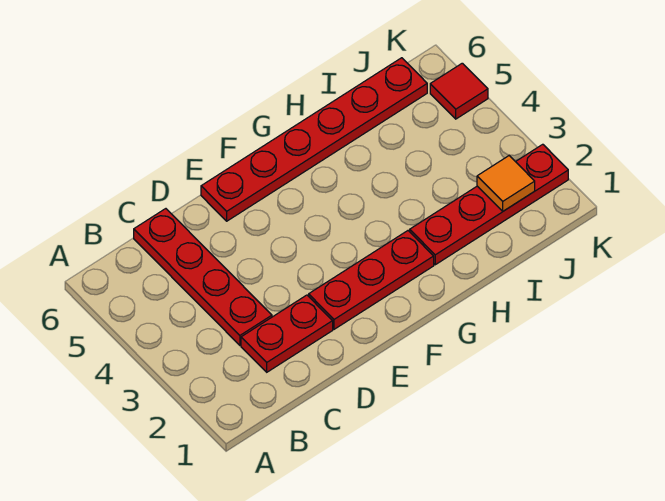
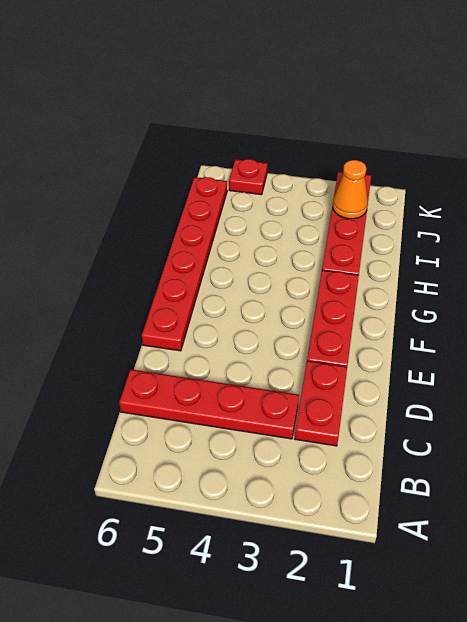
orange tile J2 level 2 -> orange cone J2 level 2
red tile K5 level 1 -> red plate K5 level 1

